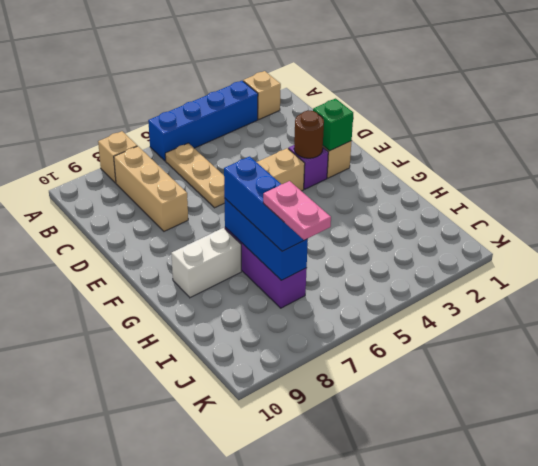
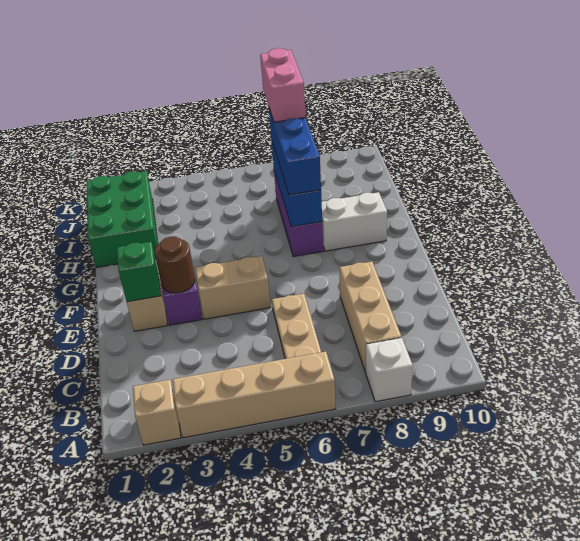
blue brick A3:A6 level 1 -> tan brick A3:A6 level 1
tan brick A8 level 1 -> white brick A8 level 1
none -> green brick H1:J2 level 1
pink plate I7:J7 level 4 -> pink brick I7:J7 level 4

